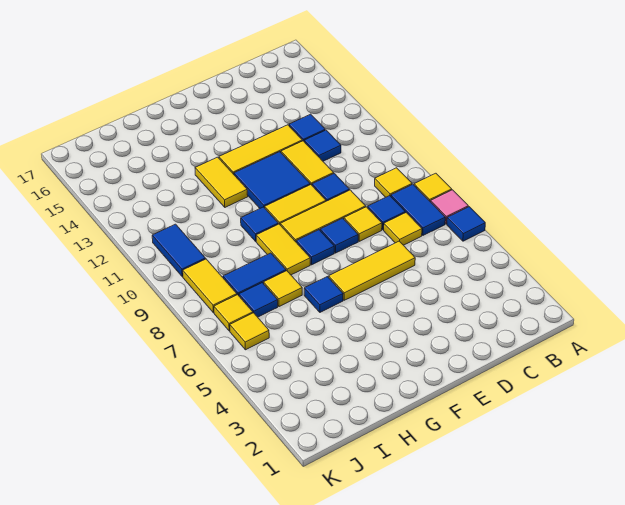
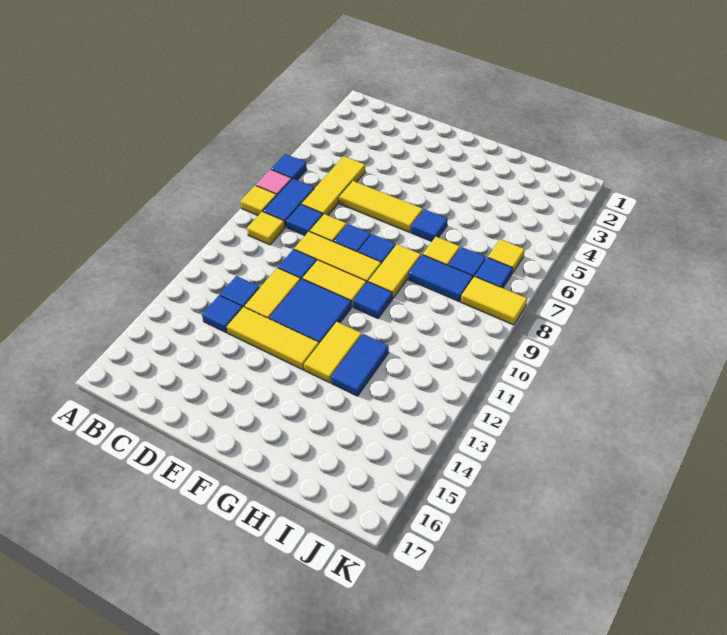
yellow tile C7 level 1 -> yellow tile C5:C7 level 1
yellow tile J7 level 1 -> blue tile J7 level 1
yellow tile J8:J9 level 1 -> yellow tile J8:K8 level 1
blue tile J10:J11 level 1 -> blue tile H12:H13 level 1

